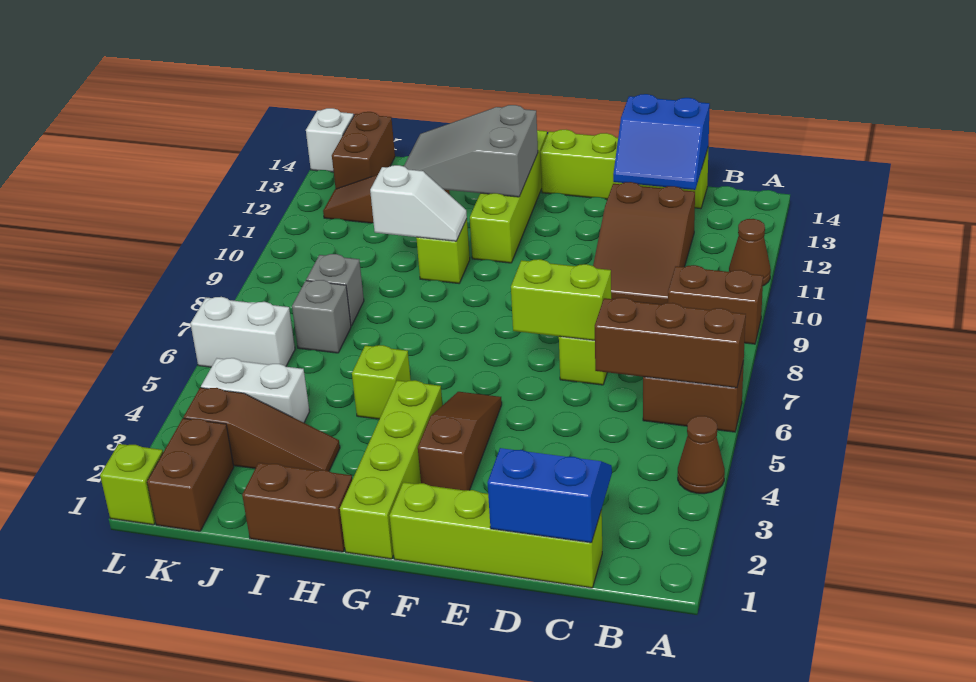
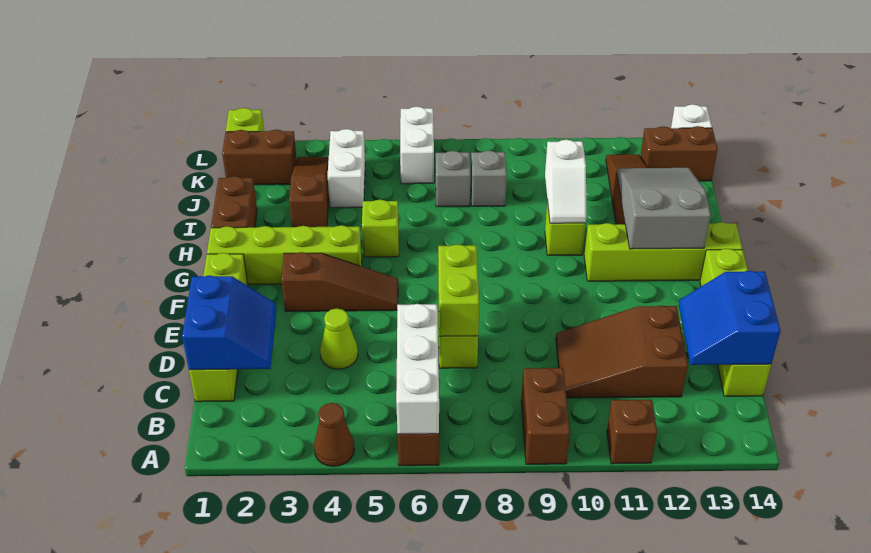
brown brick A6:C6 level 2 -> white brick A6:C6 level 2
brown cone A11 level 1 -> brown brick A11 level 1
none -> lime cone D4 level 1
brown slope I3:K3 level 1 top K -> brown slope I3:K3 level 1 top I

